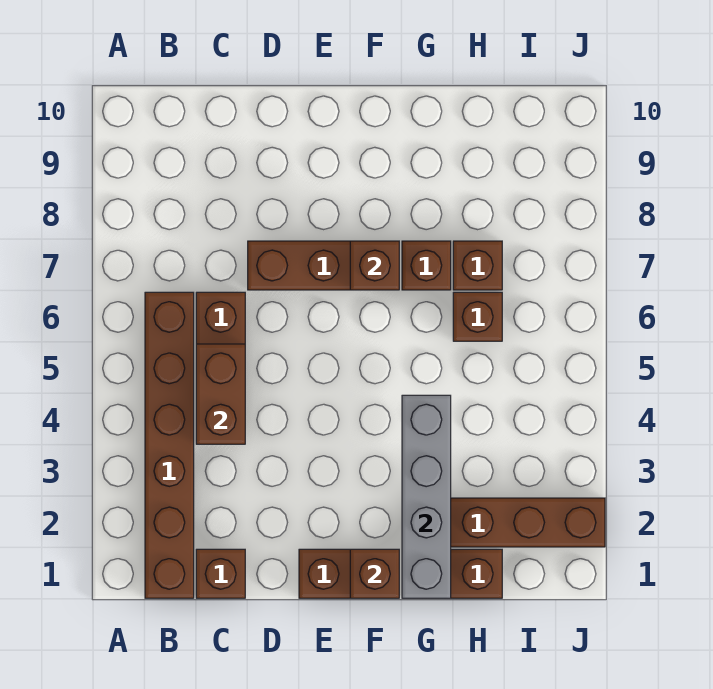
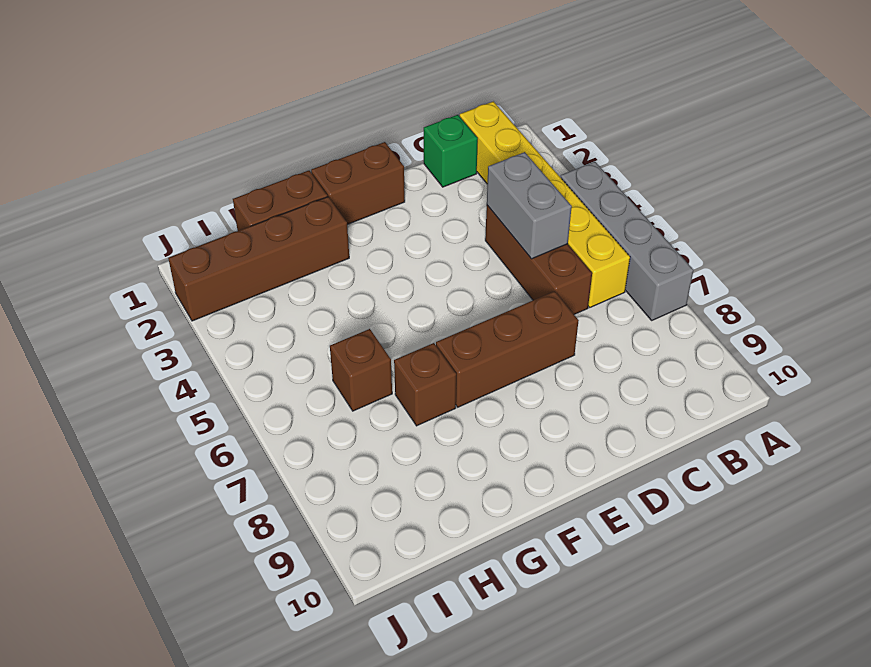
brown brick B1:B6 level 1 -> yellow brick B1:B6 level 1
brown brick C1 level 1 -> green brick C1 level 1
brown brick C4:C5 level 2 -> grey brick C4:C5 level 2
brown brick F1 level 2 -> none
brown brick F7 level 2 -> none
grey brick G1:G4 level 2 -> grey brick A4:A7 level 1
brown brick H7 level 1 -> none

